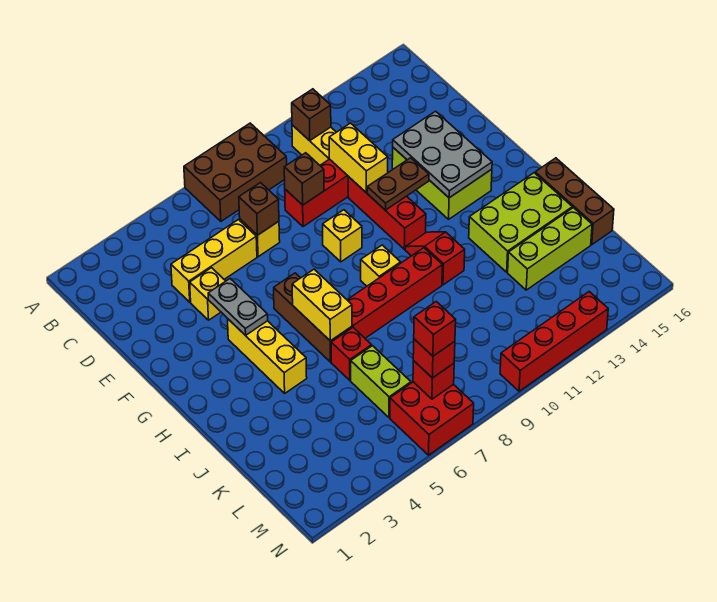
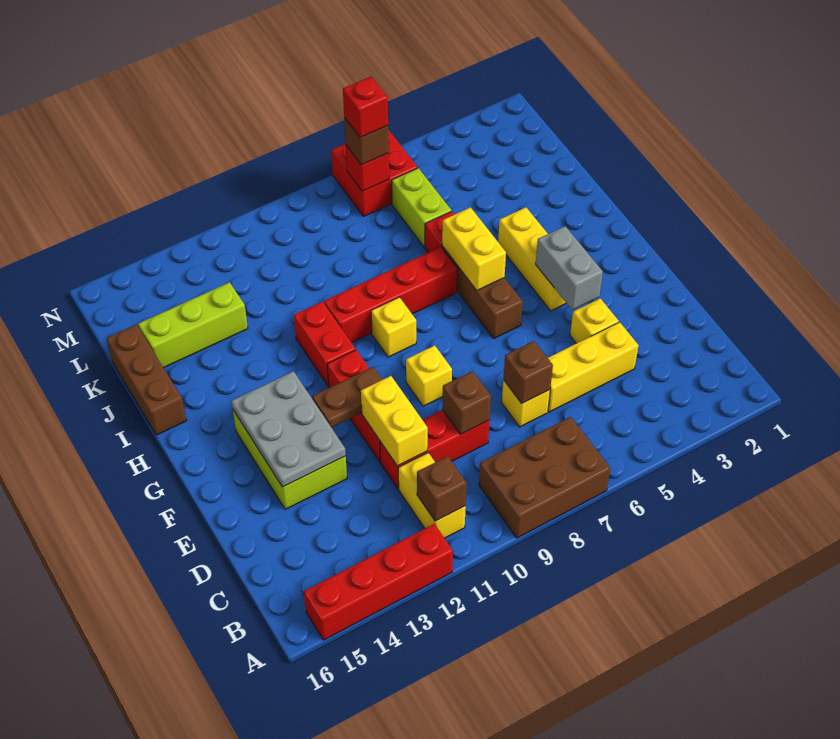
grey plate F4:G4 level 2 -> grey brick F4:G4 level 2
red slope H11:I11 level 1 top I -> red brick H11:I11 level 1
lime brick I13:J15 level 1 -> none
red brick M7 level 3 -> brown brick M7 level 3
red brick N10:N13 level 1 -> red brick A12:A15 level 1

